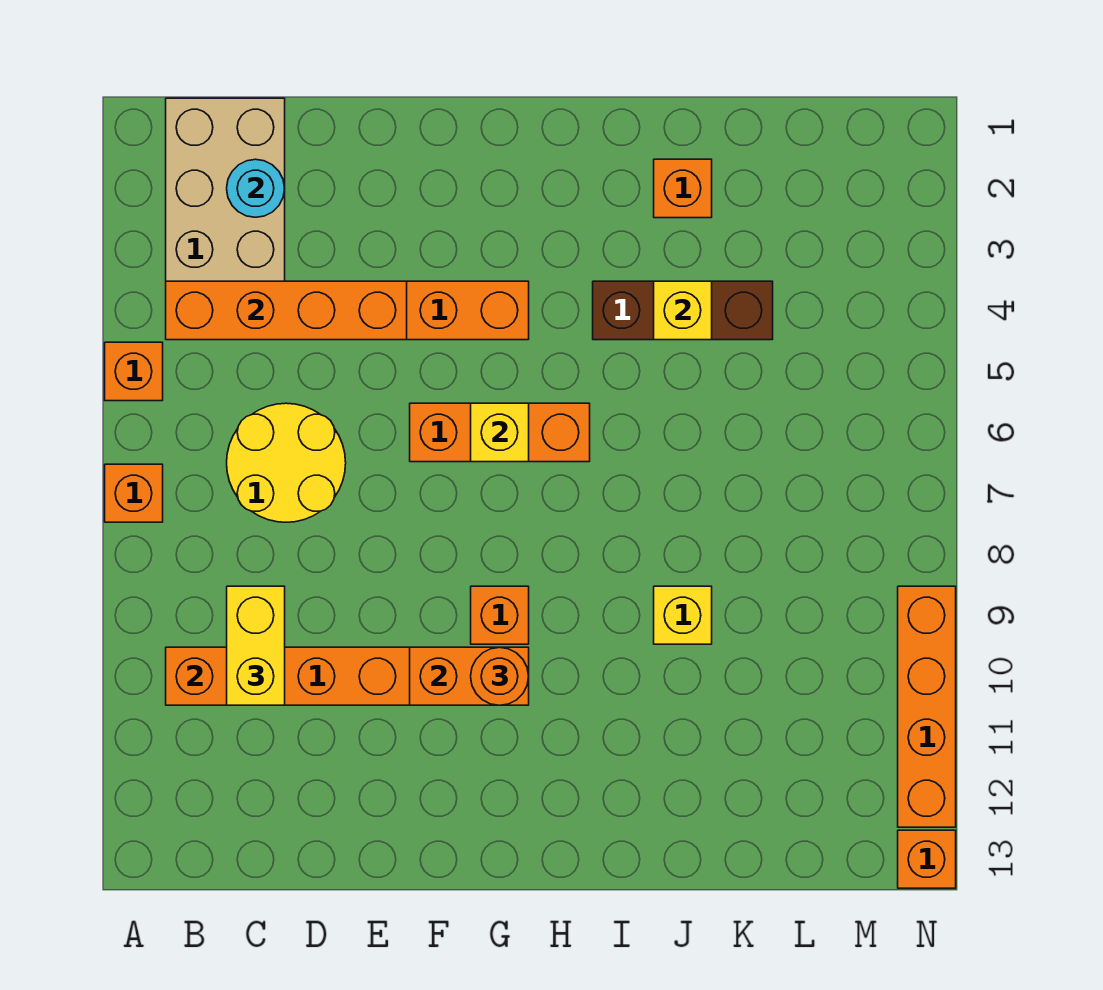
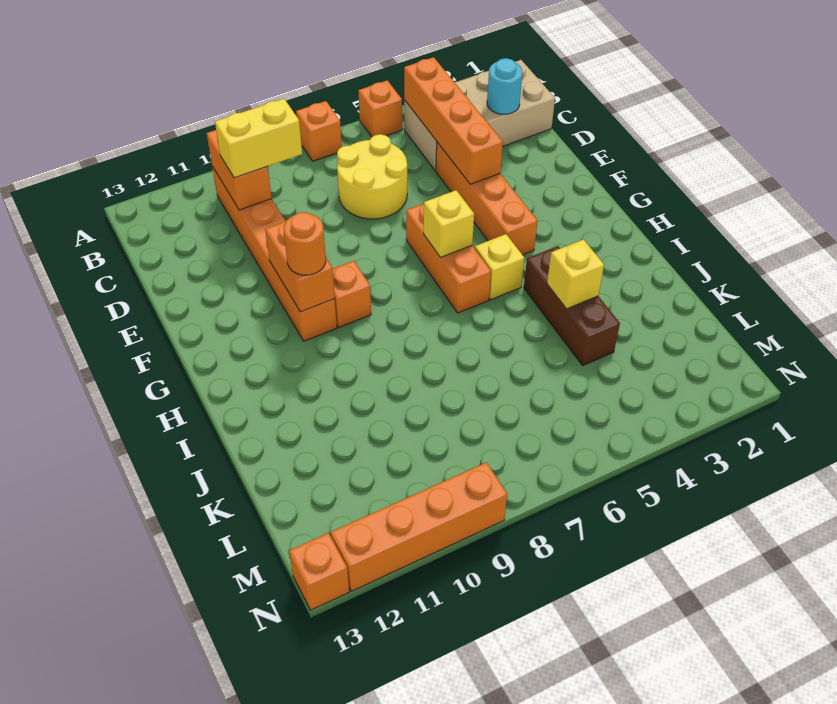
orange brick J2 level 1 -> none
yellow brick J9 level 1 -> yellow brick H5 level 1

